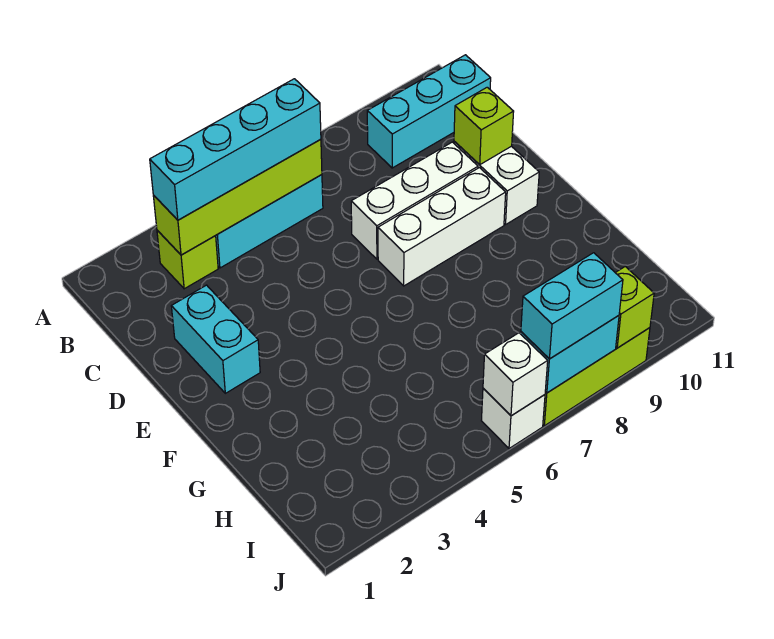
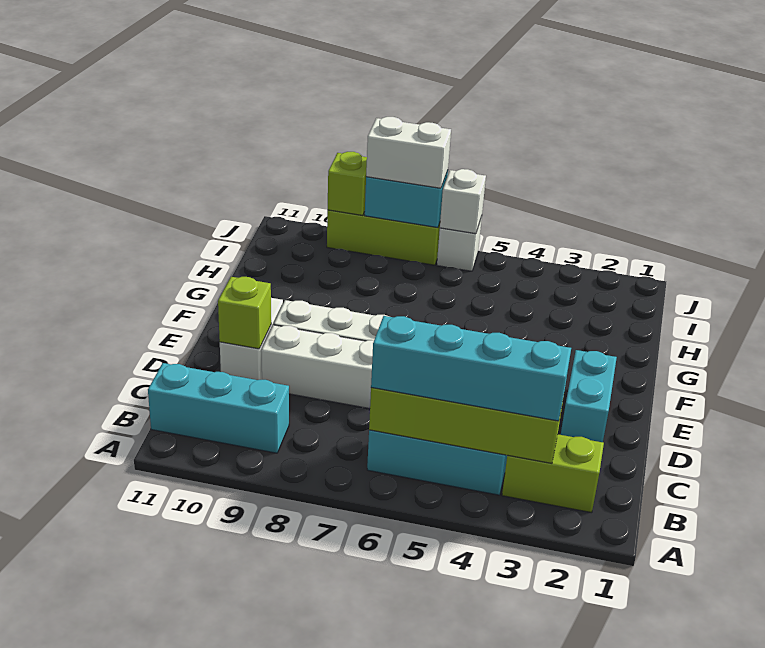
lime brick B3 level 1 -> lime brick B2:B3 level 1
cyan brick J7:J8 level 3 -> white brick J7:J8 level 3

